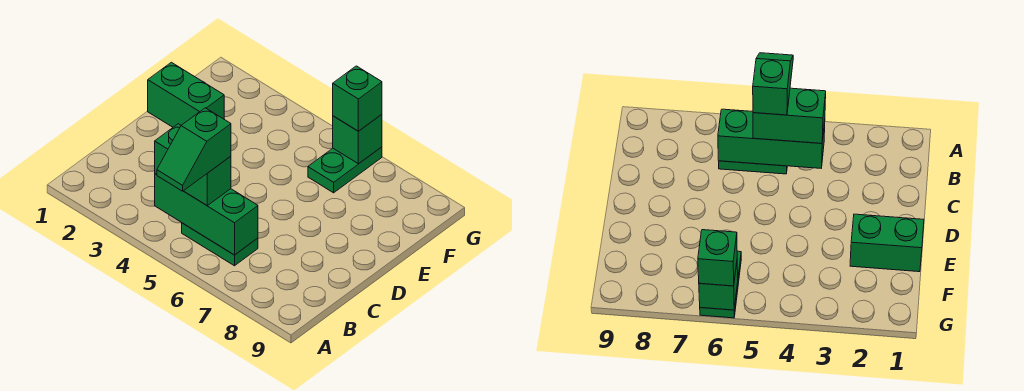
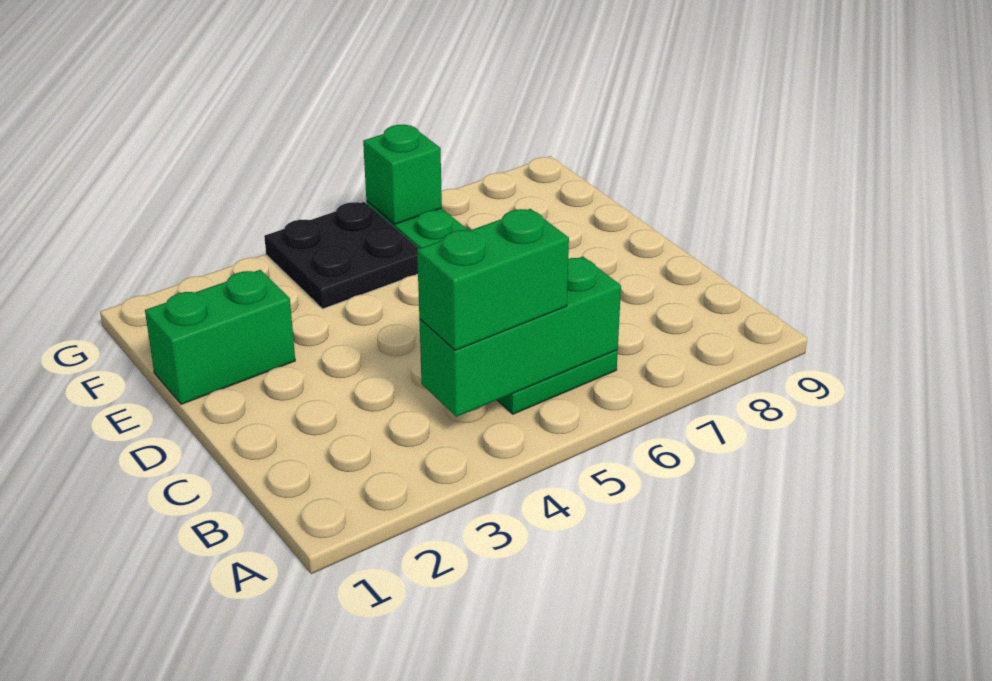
green slope A5:B5 level 4 top B -> none
none -> black plate F4:G5 level 1
green brick G6 level 3 -> none

